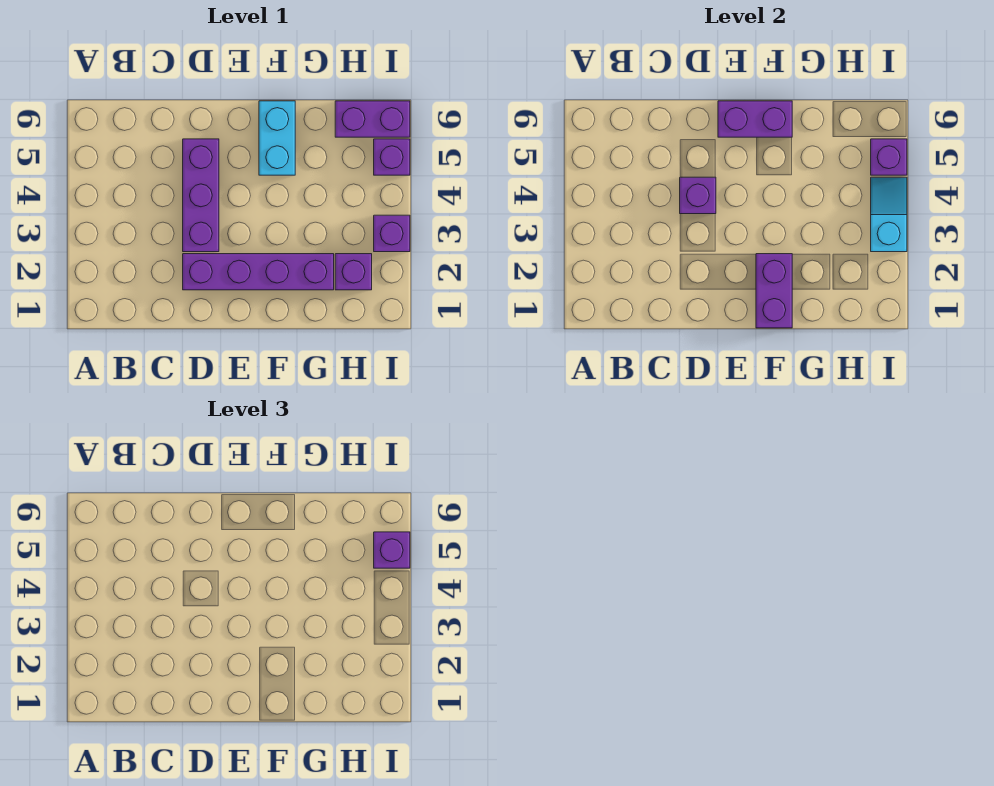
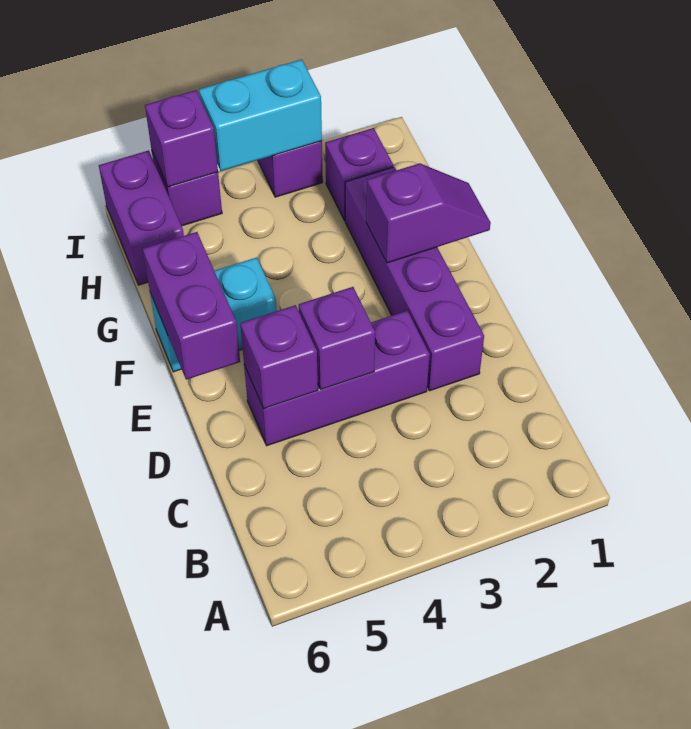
purple brick F1:F2 level 2 -> purple slope F1:F2 level 2 top 2
cyan slope I3:I4 level 2 top 3 -> cyan brick I3:I4 level 2
purple brick I5 level 3 -> purple brick D5 level 2

